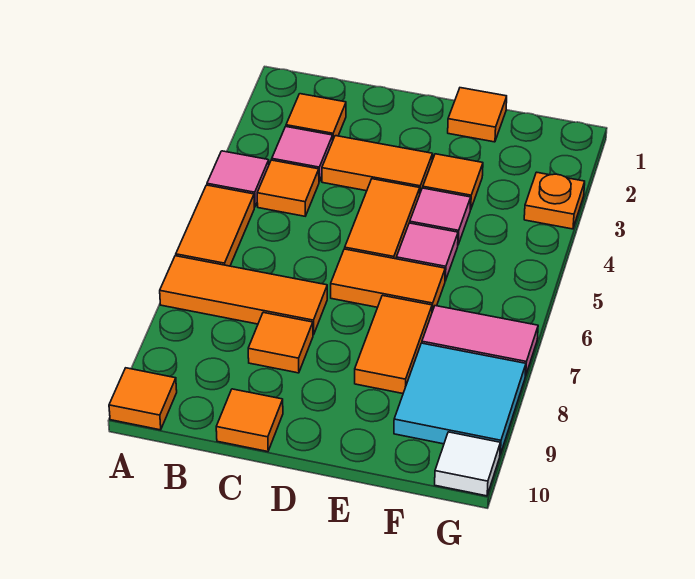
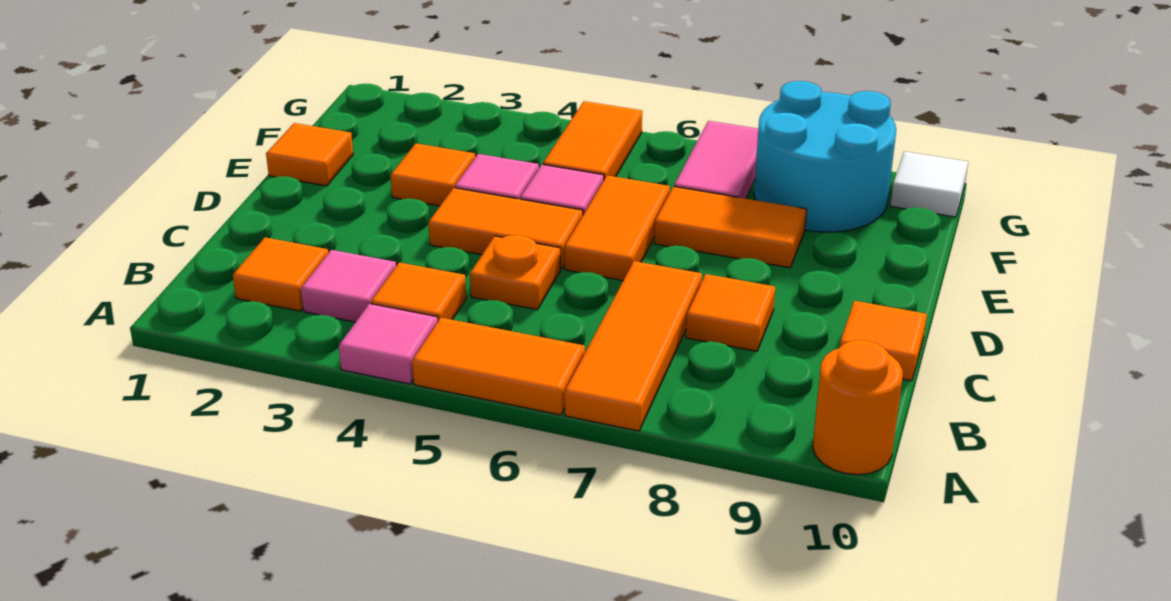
orange tile A10 level 1 -> orange round brick A10 level 1
orange tile C3:D3 level 1 -> orange tile F5:G5 level 1
cyan tile F8:G9 level 1 -> cyan round brick F8:G9 level 1
orange plate G3 level 1 -> orange plate C5 level 1

